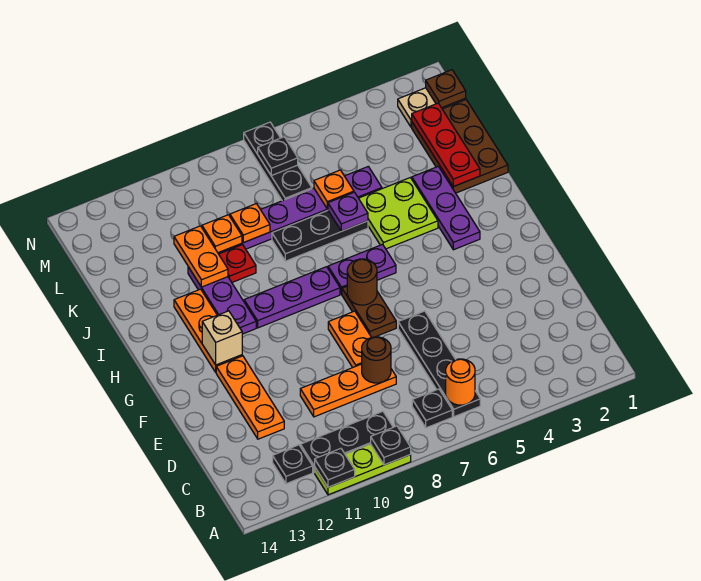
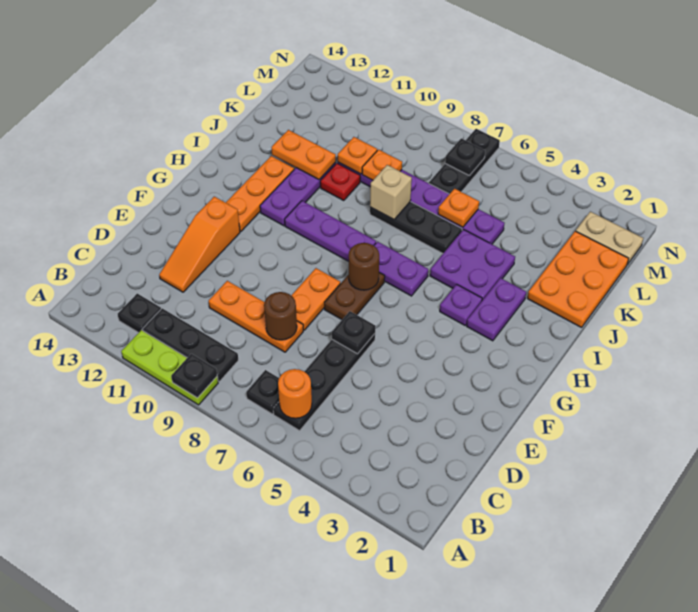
black plate A11 level 2 -> black plate E6 level 2
orange plate D12:F12 level 1 -> orange slope D12:F12 level 1 top F
tan brick G12 level 2 -> tan brick J8 level 2
purple plate H3:J3 level 1 -> purple plate H3:I3 level 1
lime plate I4:J5 level 1 -> purple plate I4:J5 level 1
brown plate J1:L2 level 1 -> orange plate J1:L2 level 1
red plate J2:L2 level 2 -> none
purple plate J6 level 2 -> purple plate H4 level 1
orange plate J11:K11 level 2 -> orange plate J11:J12 level 2
brown plate M1 level 2 -> none

